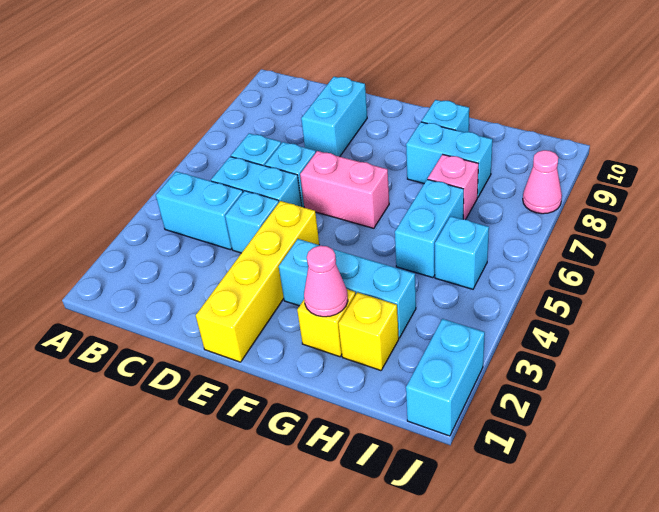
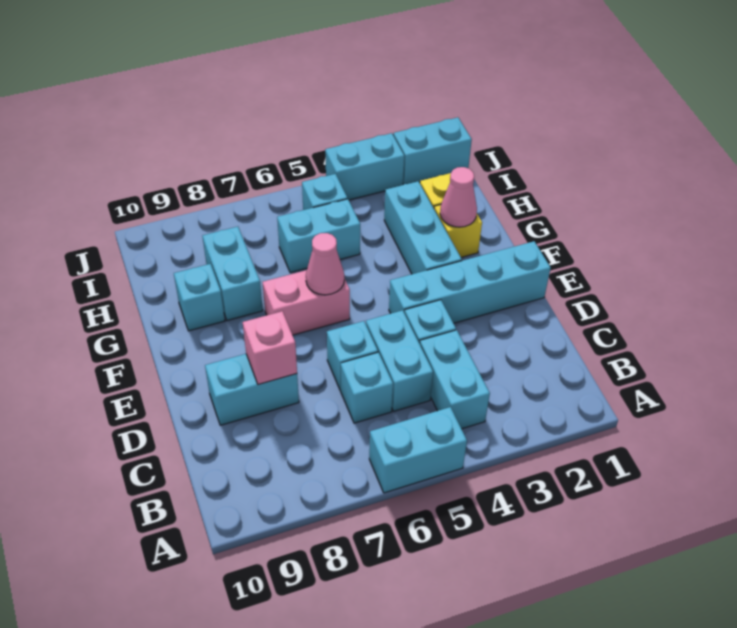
none -> cyan brick A5:A6 level 1
yellow brick E1:E4 level 1 -> cyan brick E1:E4 level 1
pink brick E6:F6 level 1 -> pink brick F6:F7 level 1
pink brick H7 level 1 -> pink brick D8 level 2
none -> cyan brick J3:J4 level 1
pink cone J8 level 1 -> pink cone F6 level 2

